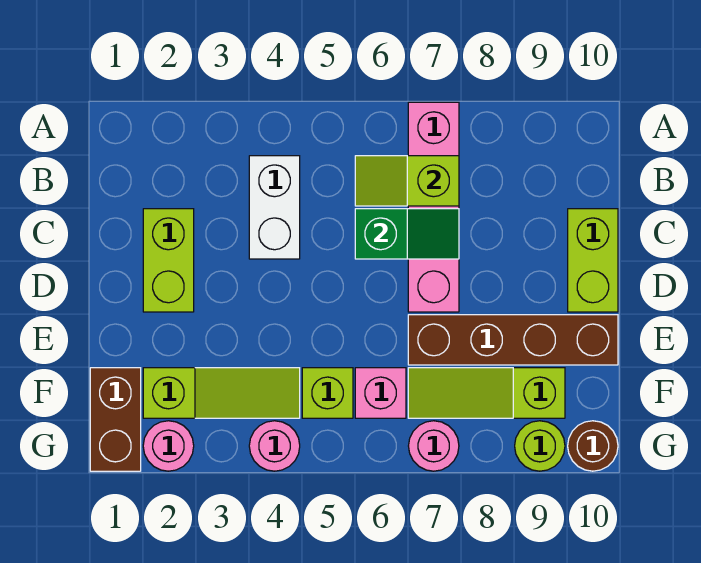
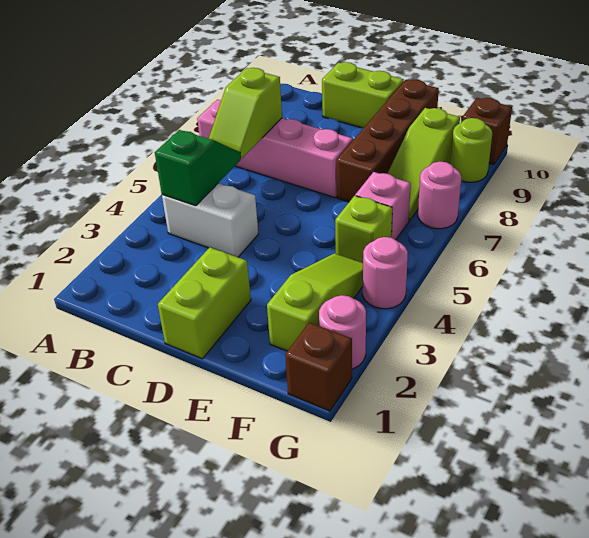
lime brick C2:D2 level 1 -> lime brick D1:D2 level 1
green slope C6:C7 level 2 top 6 -> green slope B4:B5 level 2 top 4
brown brick F1:G1 level 1 -> brown brick G1 level 1
brown round brick G10 level 1 -> brown brick G10 level 1

